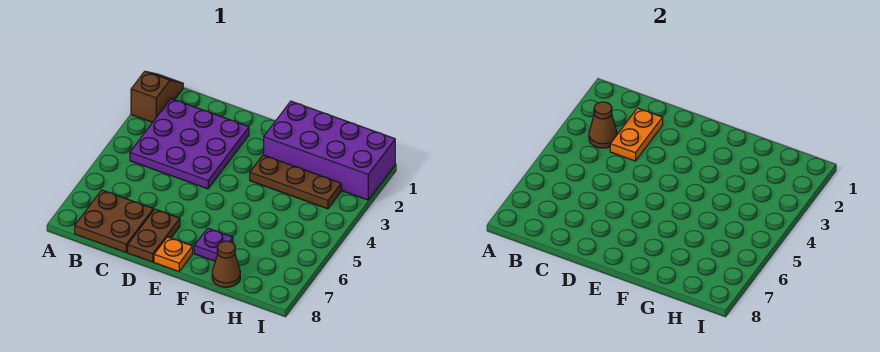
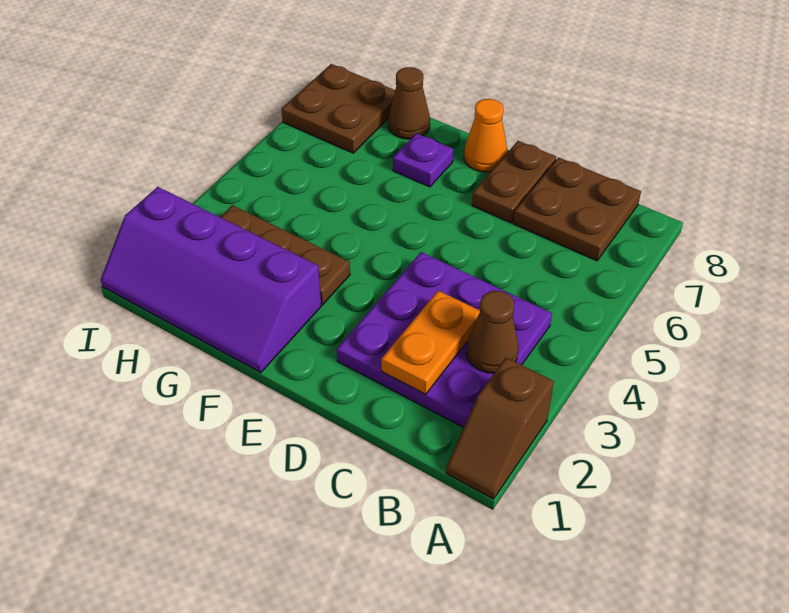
orange plate E8 level 1 -> orange cone E8 level 1
purple brick F1:I2 level 1 -> purple slope F1:I2 level 1 top 2
none -> brown plate H7:I8 level 1

